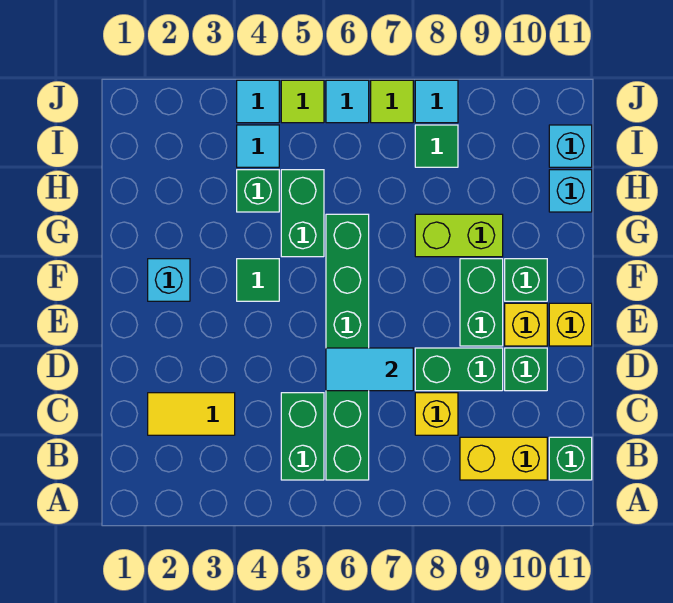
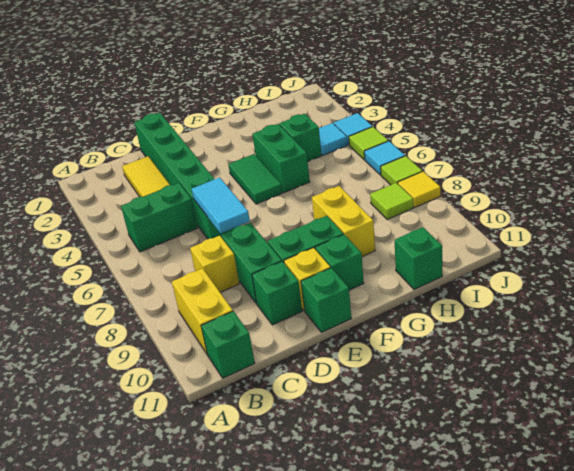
green brick B6:G6 level 1 -> green brick D1:D6 level 1
yellow brick E11 level 1 -> green brick E11 level 1
cyan brick F2 level 1 -> none
green tile F4 level 1 -> green tile F4:F5 level 1
green brick G5:H5 level 1 -> green brick G4:G5 level 1
lime brick G8:G9 level 1 -> yellow brick G8:G9 level 1
cyan brick H11 level 1 -> green brick H11 level 1
green tile I8 level 1 -> lime tile I8 level 1
cyan brick I11 level 1 -> none
cyan tile J8 level 1 -> yellow tile J8 level 1

